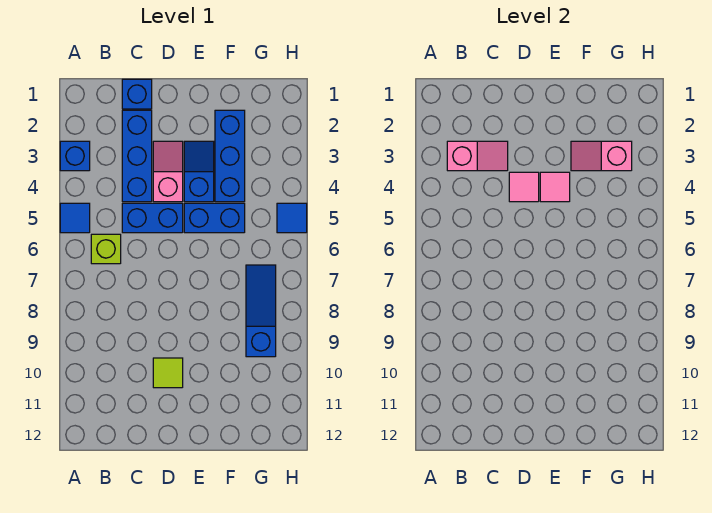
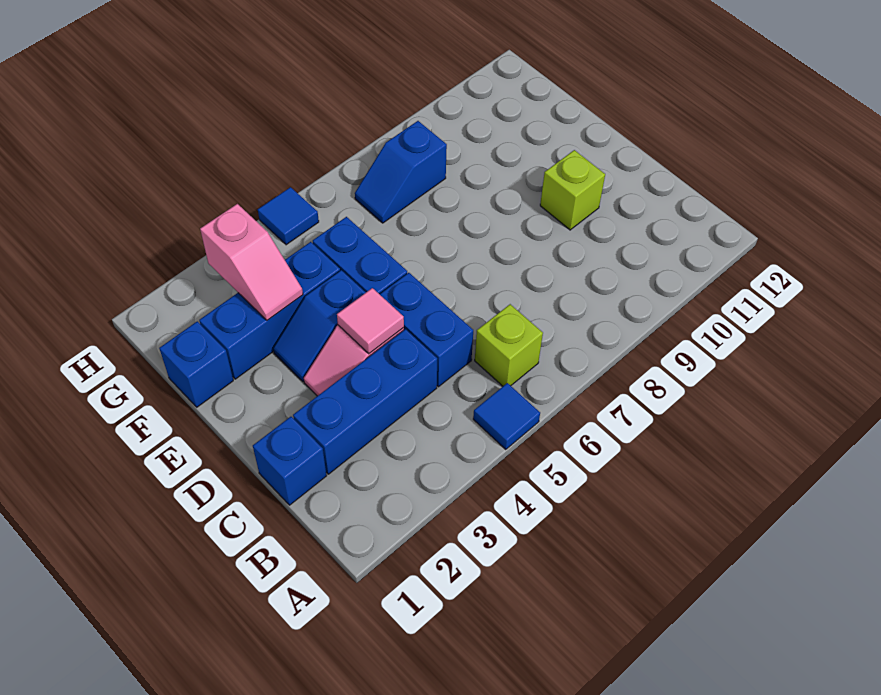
blue brick A3 level 1 -> blue brick F1 level 1
pink slope B3:C3 level 2 top B -> none
lime tile D10 level 1 -> lime brick D10 level 1
pink tile E4 level 2 -> none
blue slope G7:G9 level 1 top 9 -> blue slope G7:G8 level 1 top 8

